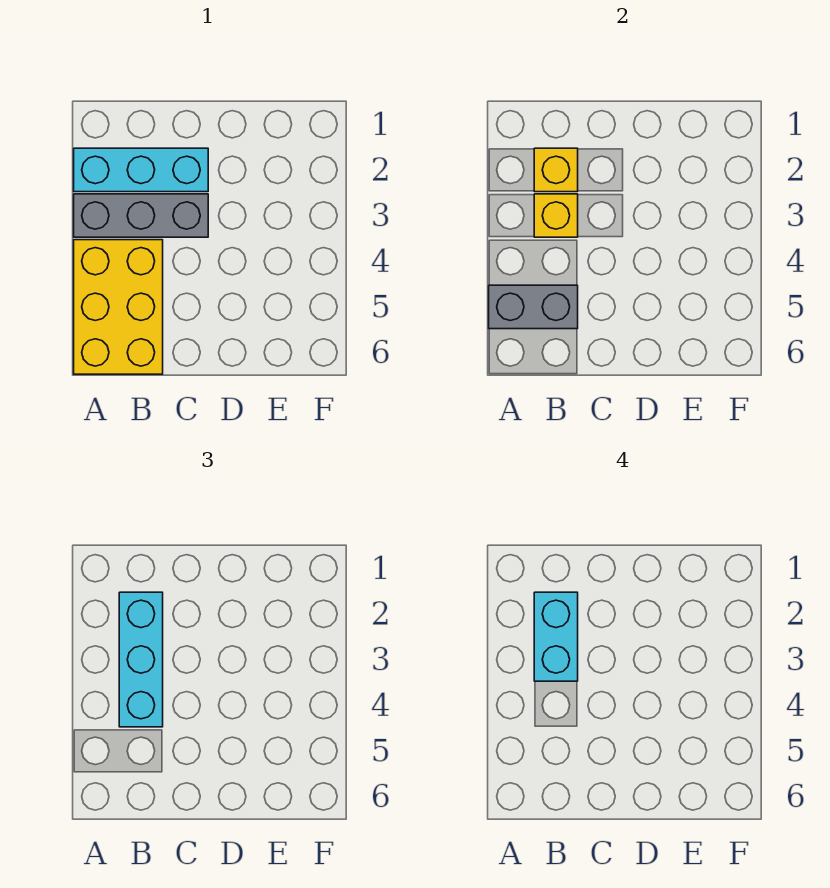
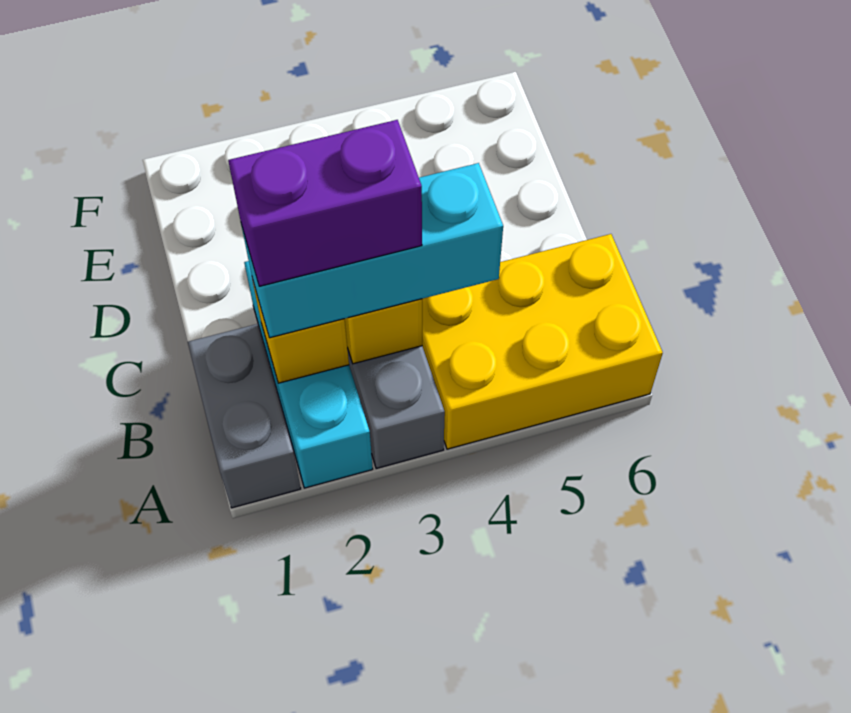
grey brick A5:B5 level 2 -> grey brick A1:B1 level 1
cyan brick B2:B3 level 4 -> purple brick B2:B3 level 4

